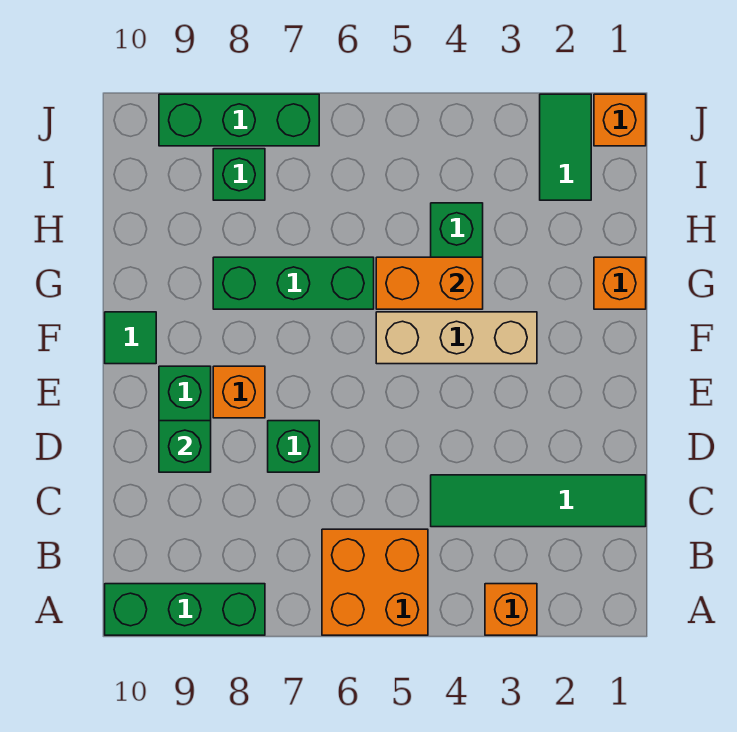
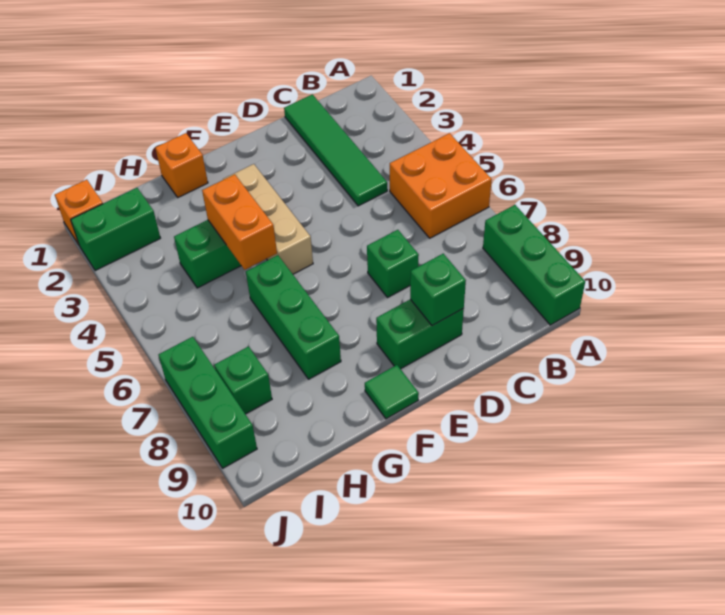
orange brick A3 level 1 -> none
orange brick E8 level 1 -> none
green tile I2:J2 level 1 -> green brick I2:J2 level 1

